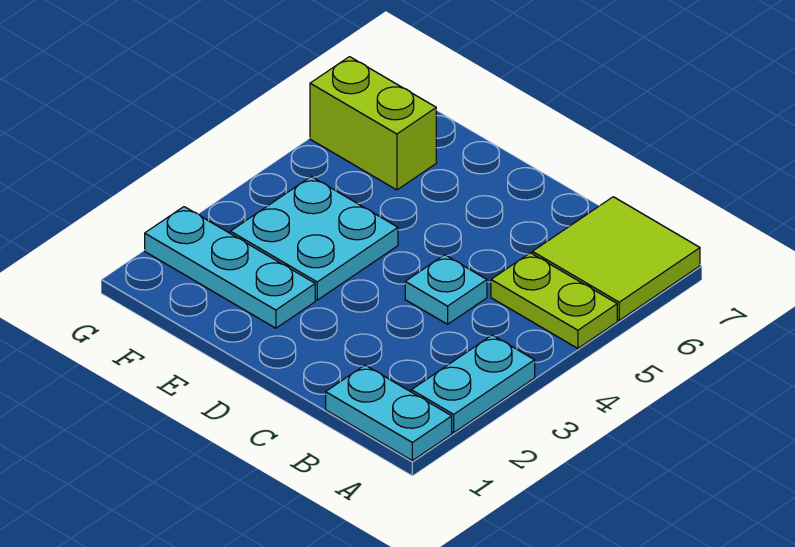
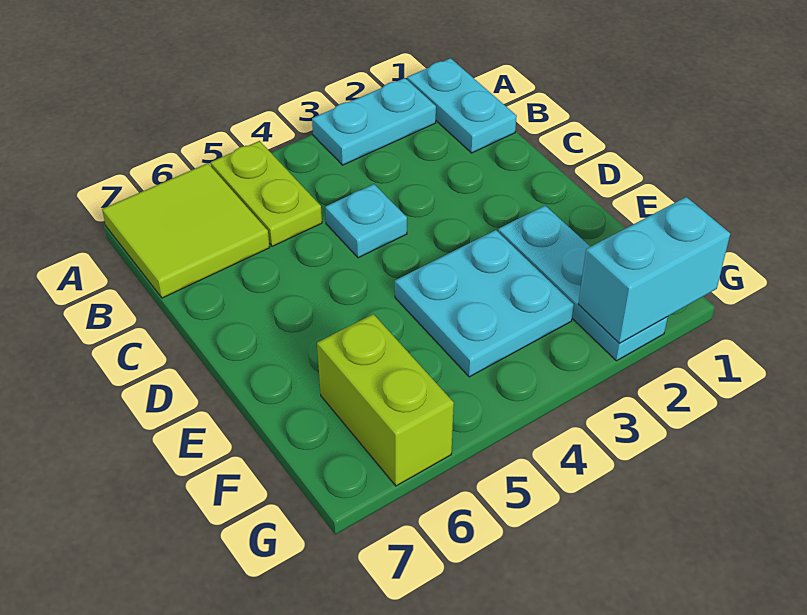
none -> cyan brick G1:G2 level 2

